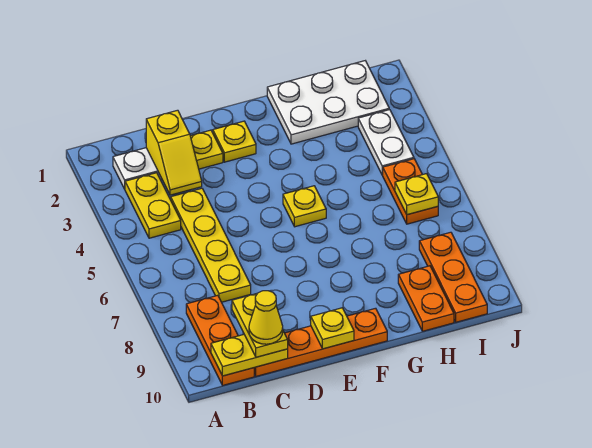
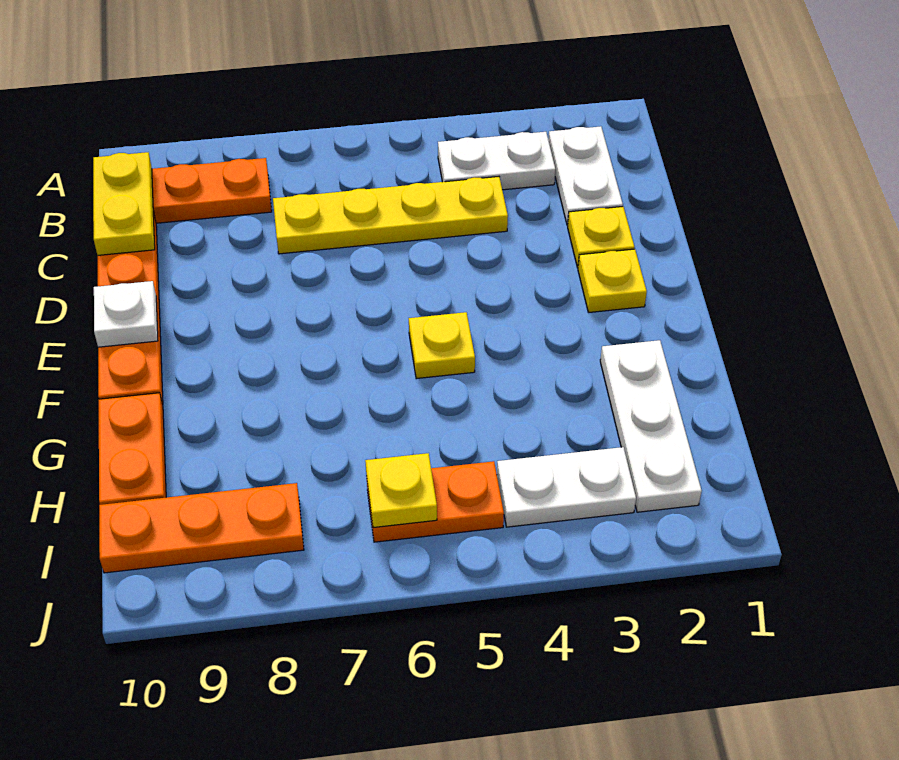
yellow plate B3:B4 level 1 -> white plate B3:B4 level 1
yellow slope C2:C3 level 2 top 2 -> none
yellow plate C9:C10 level 3 -> none
yellow cone C10 level 4 -> none
yellow plate E10 level 2 -> white plate E10 level 2
white plate G1:I2 level 1 -> white plate G2:I2 level 1
orange plate H9:H10 level 1 -> orange plate G10:H10 level 1

